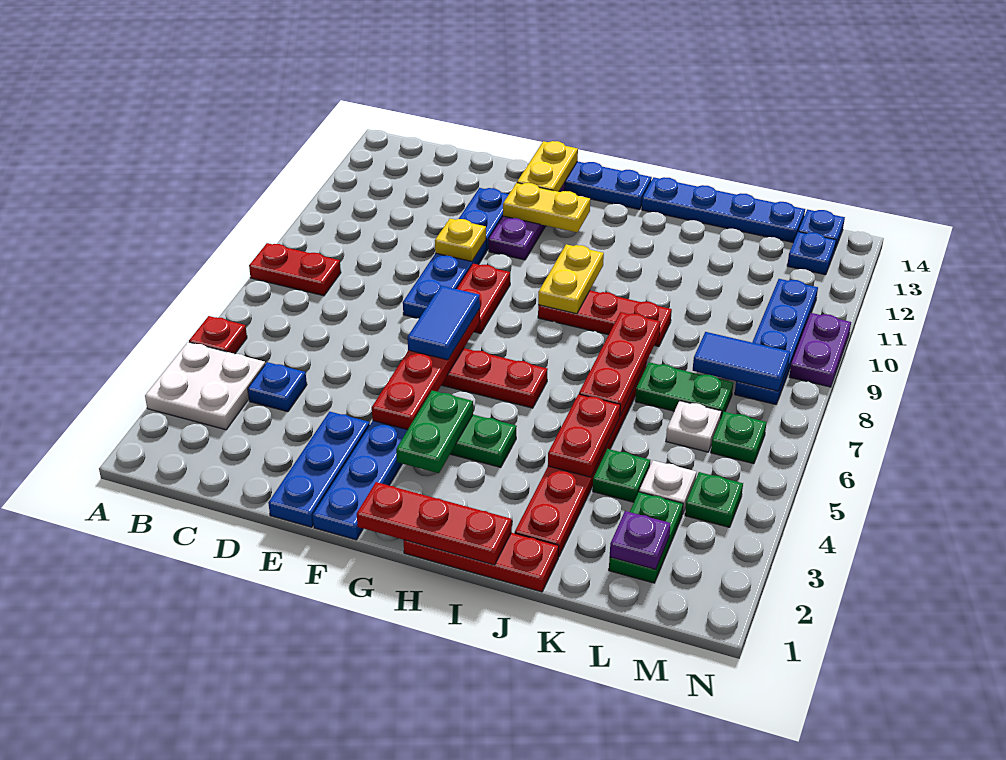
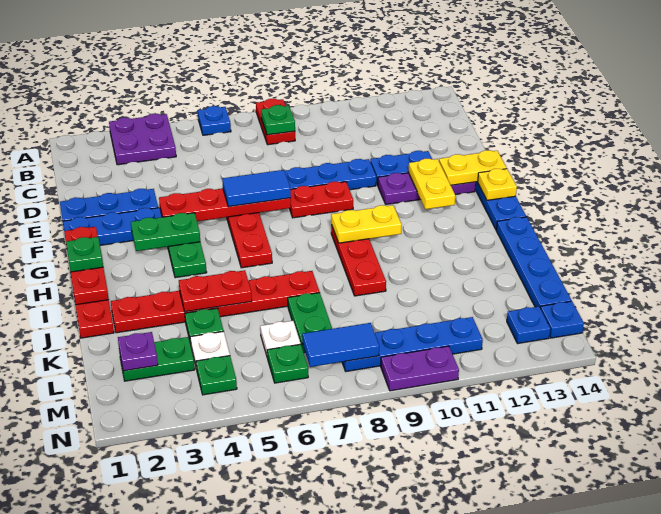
white plate A3:B4 level 1 -> purple plate A3:B4 level 1
red plate A5 level 1 -> none
none -> green plate B8 level 2
blue plate C4 level 1 -> blue plate A6 level 1
yellow plate E10 level 2 -> yellow plate G14 level 2
none -> green plate H1 level 3
red plate J6:J8 level 2 -> none
blue tile L8:M8 level 2 -> blue tile M7:M8 level 2

